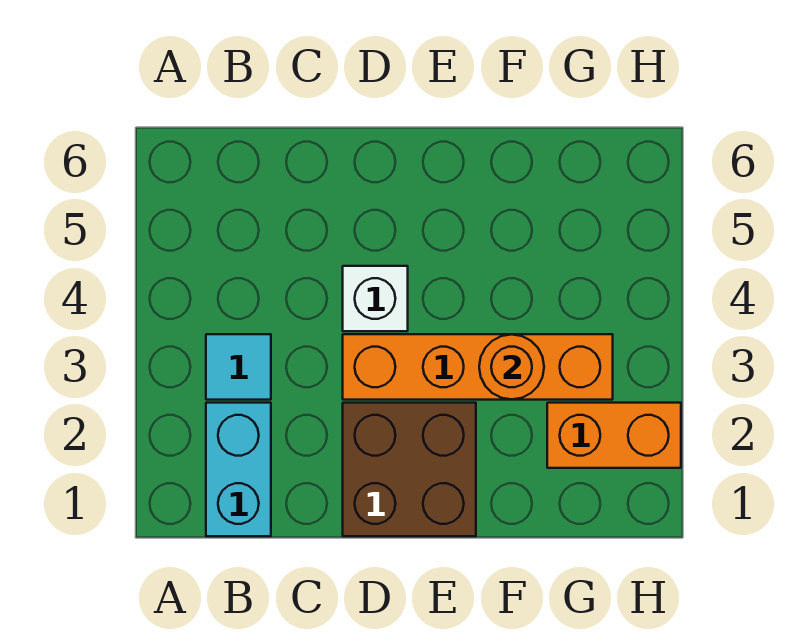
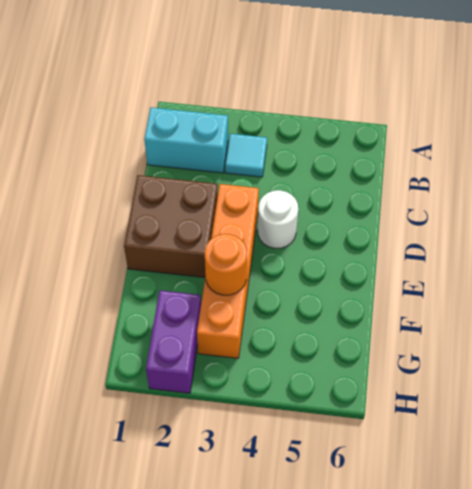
white brick D4 level 1 -> white round brick D4 level 1
orange brick G2:H2 level 1 -> purple brick G2:H2 level 1

